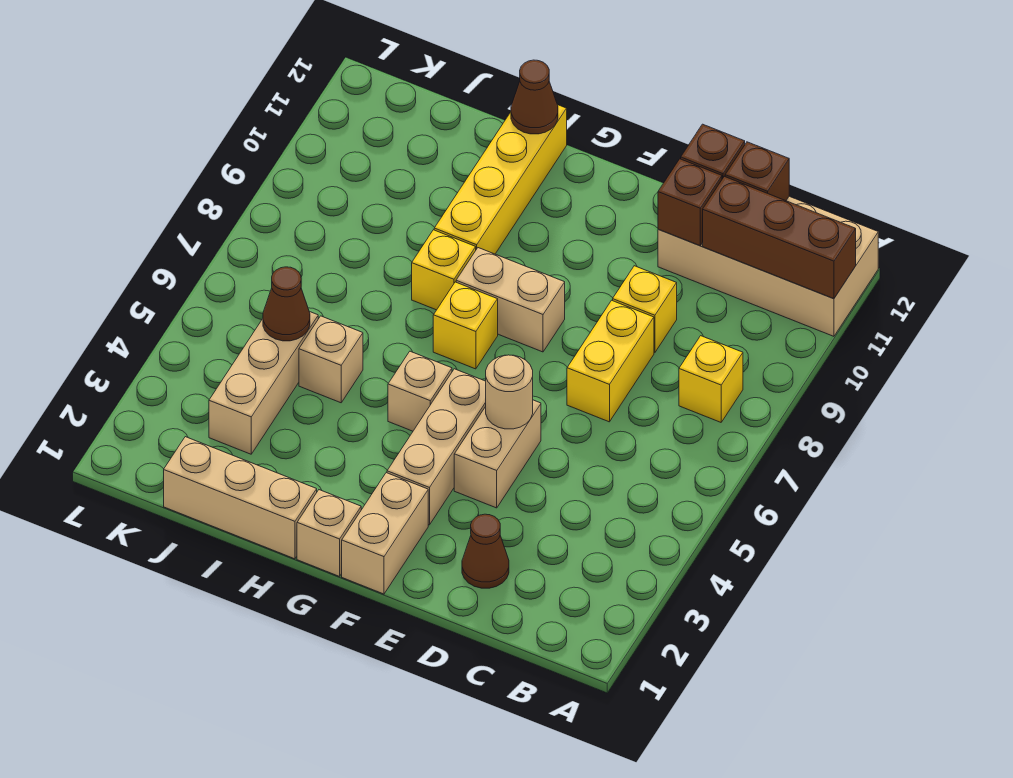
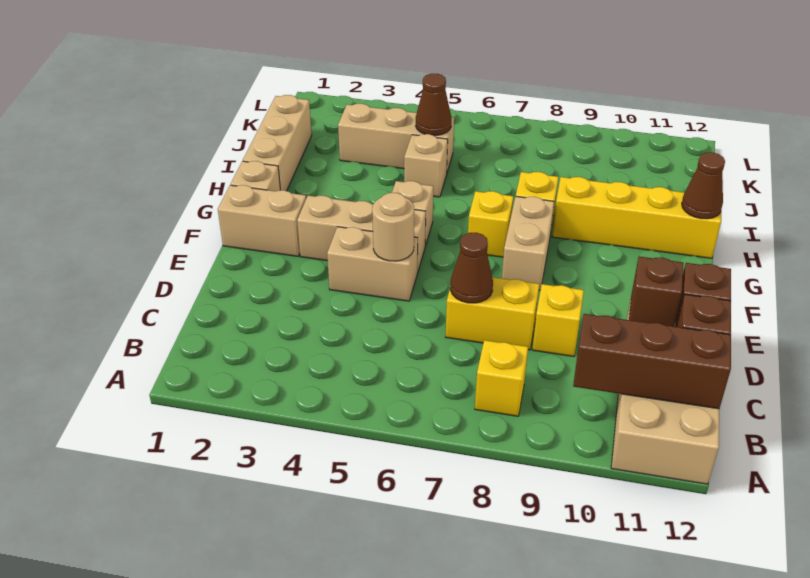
brown brick A11:C11 level 2 -> brown brick B10:B12 level 2
brown cone D2 level 1 -> brown cone D7 level 2

